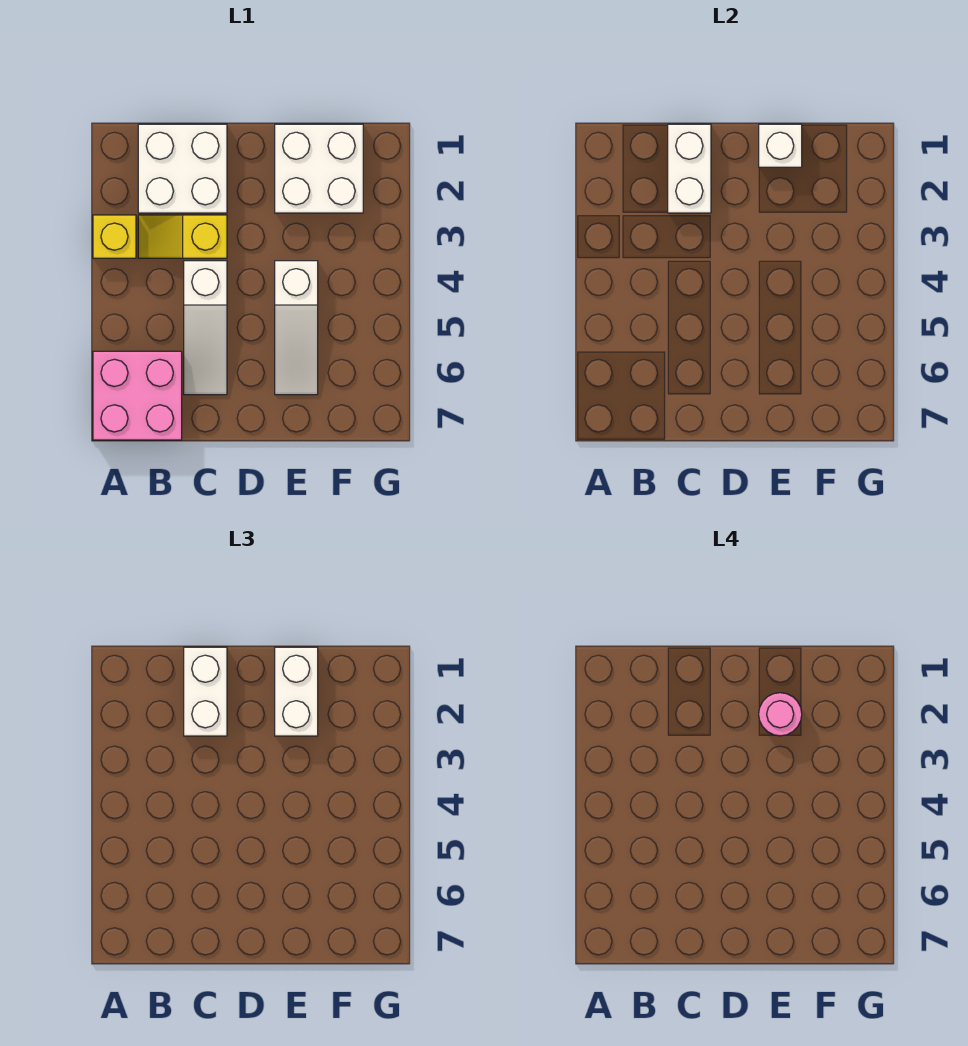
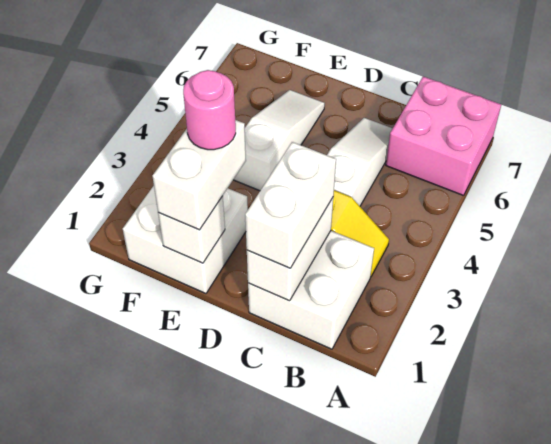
yellow brick A3 level 1 -> none

